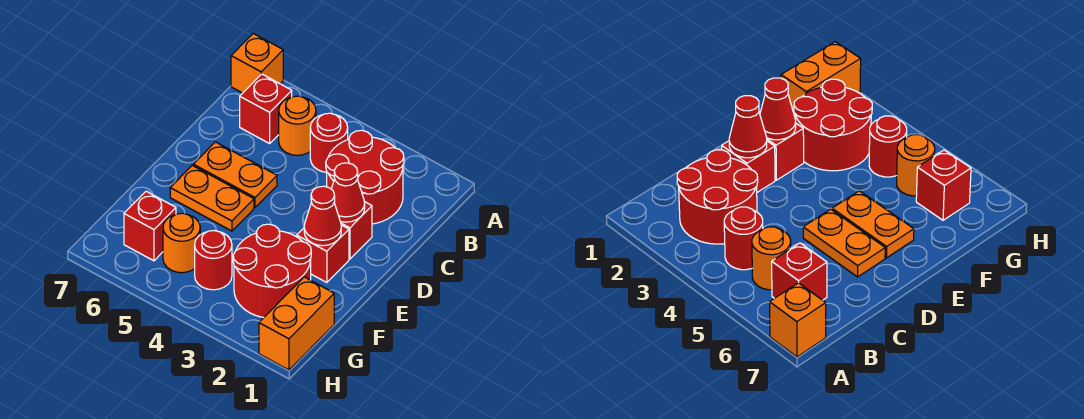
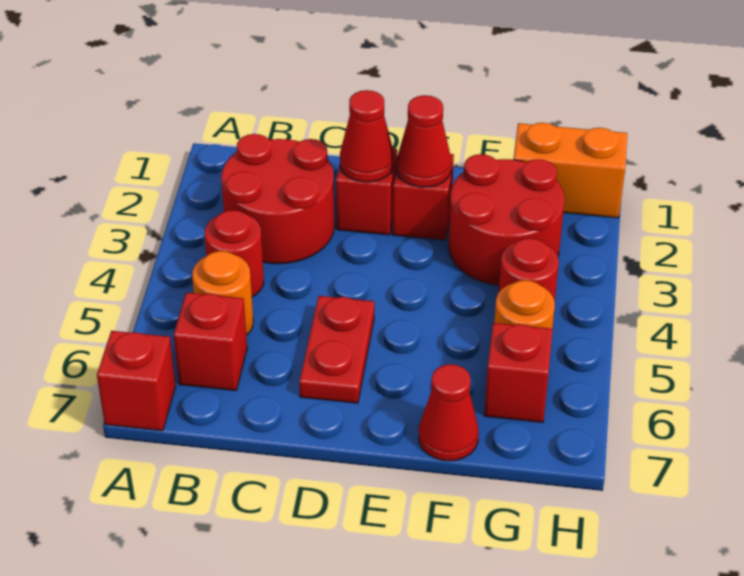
orange brick A7 level 1 -> red brick A7 level 1
orange plate D5:D6 level 1 -> red plate D5:D6 level 1
orange plate E5:E6 level 1 -> none
none -> red cone F7 level 1

